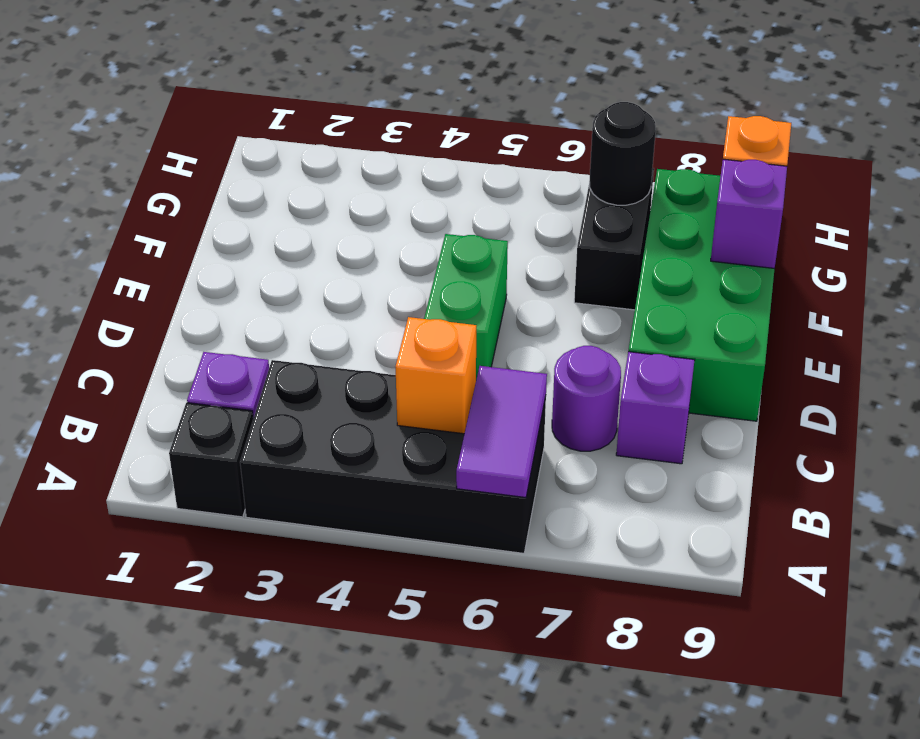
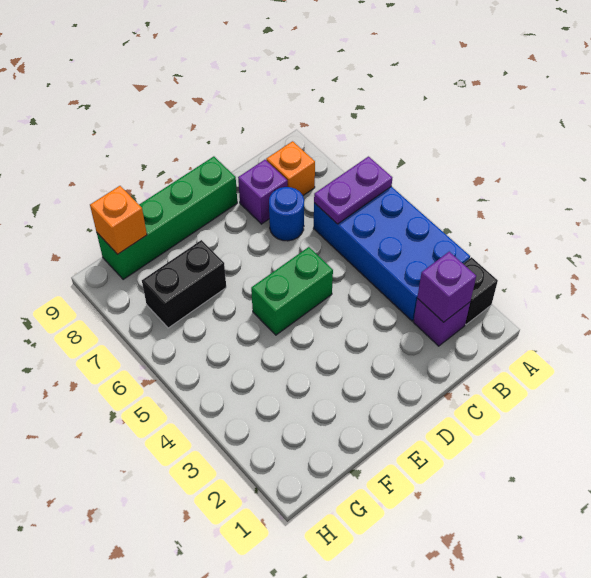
black brick A3:B6 level 1 -> blue brick A3:B6 level 1
purple tile A6:B6 level 2 -> purple plate A6:B6 level 2
orange brick B5 level 2 -> orange brick B8 level 1
purple round brick C7 level 1 -> blue round brick C7 level 1
green brick D8:G9 level 1 -> green brick D9:G9 level 1
purple brick F9 level 2 -> purple brick B2 level 2
black round brick G7 level 2 -> none

